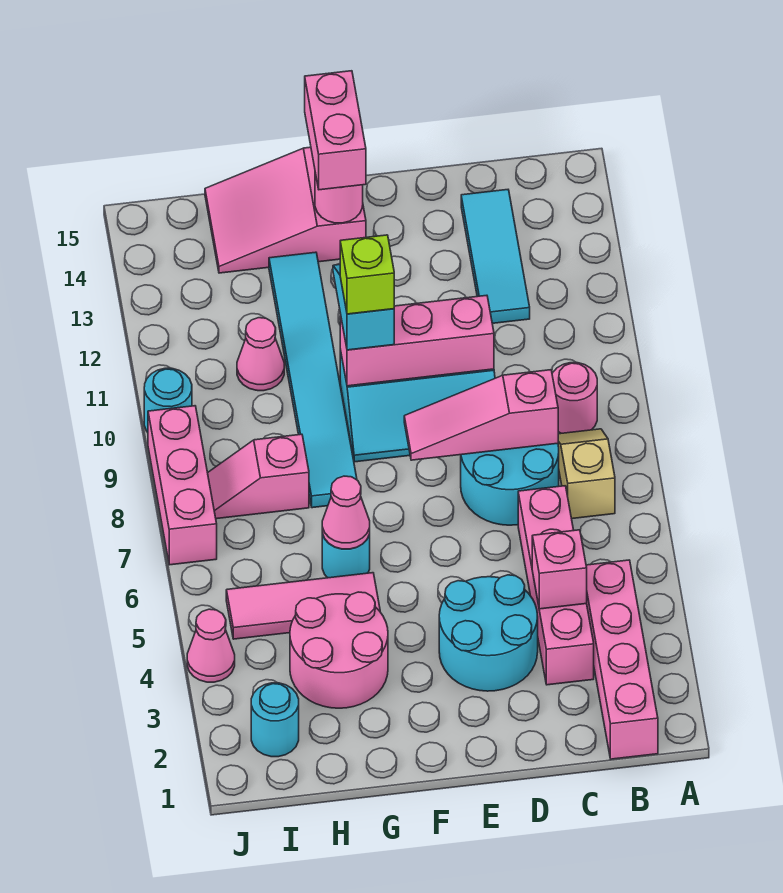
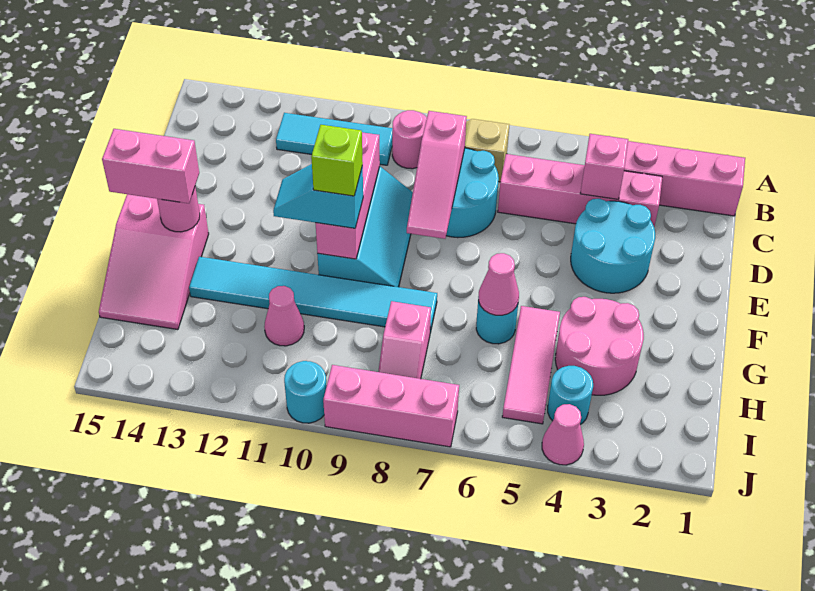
cyan tile C12:C14 level 1 -> cyan tile B10:B12 level 1
cyan round brick I2 level 1 -> cyan round brick I4 level 1

